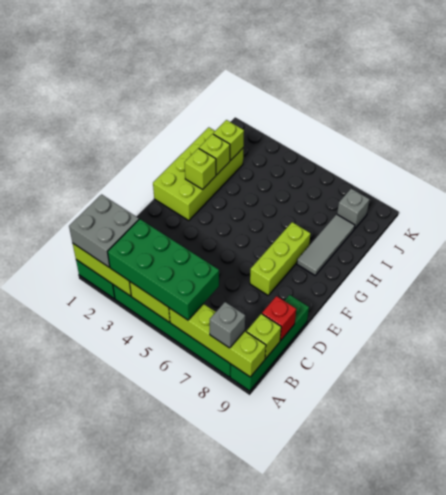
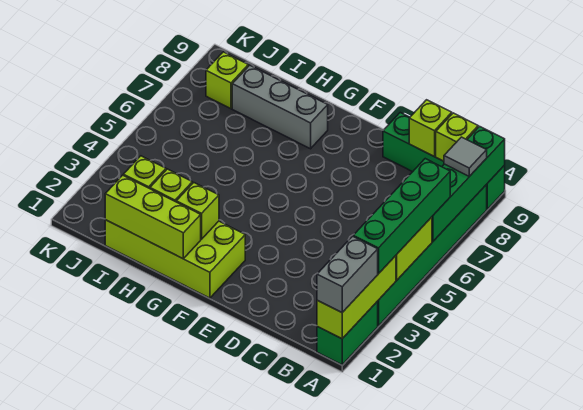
grey brick A1:B2 level 3 -> grey brick A1:A2 level 3
green brick A3:B6 level 3 -> green brick A3:A6 level 3
lime brick A6:A9 level 2 -> green brick A6:A9 level 2
grey brick A8 level 3 -> grey tile A8 level 3
red brick C9 level 2 -> lime brick C9 level 2
lime brick E7:G7 level 1 -> lime brick G1:I1 level 2
grey tile G8:I8 level 1 -> grey brick G8:I8 level 1
grey brick J8 level 1 -> lime brick J8 level 1

